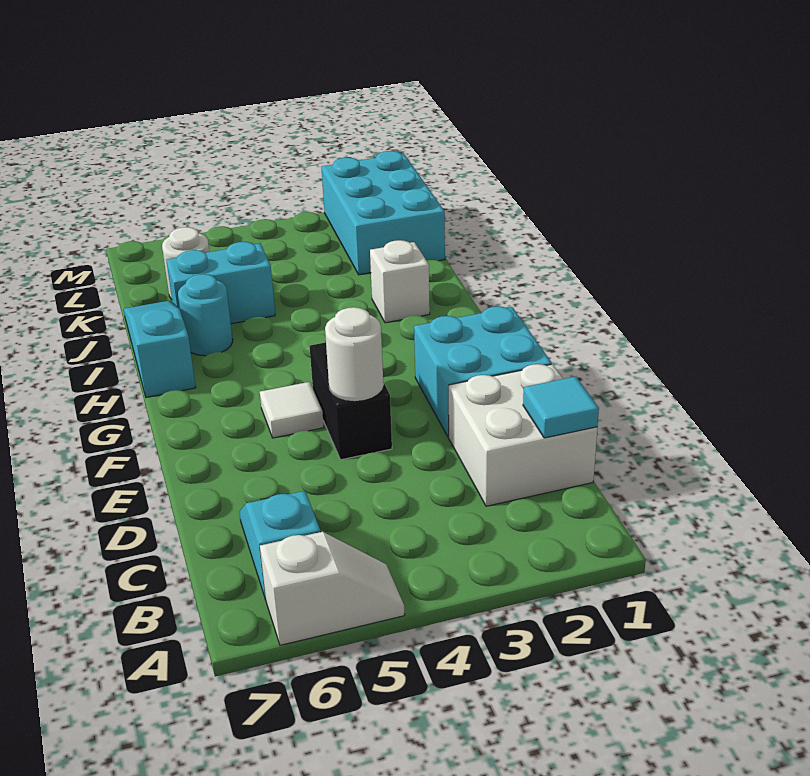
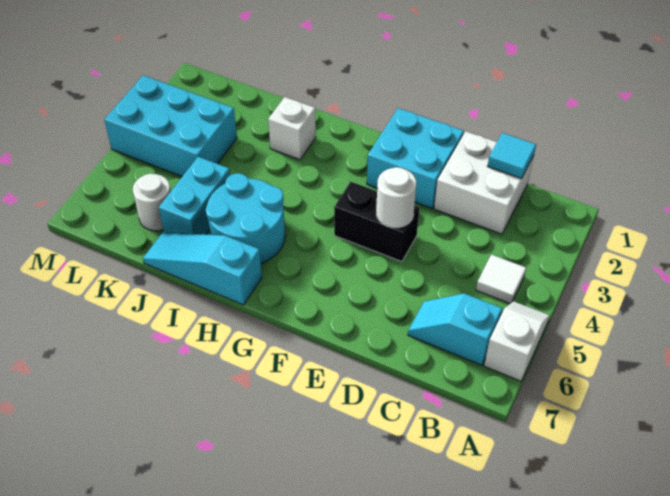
white tile F5 level 1 -> white tile B4 level 1
cyan round brick I6 level 1 -> cyan round brick H5:I6 level 1
cyan brick K1:M2 level 1 -> cyan brick K3:M4 level 1

